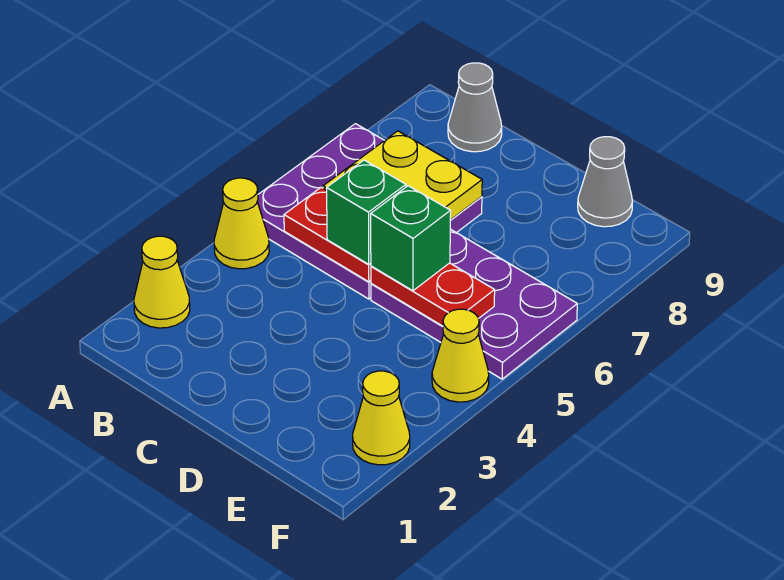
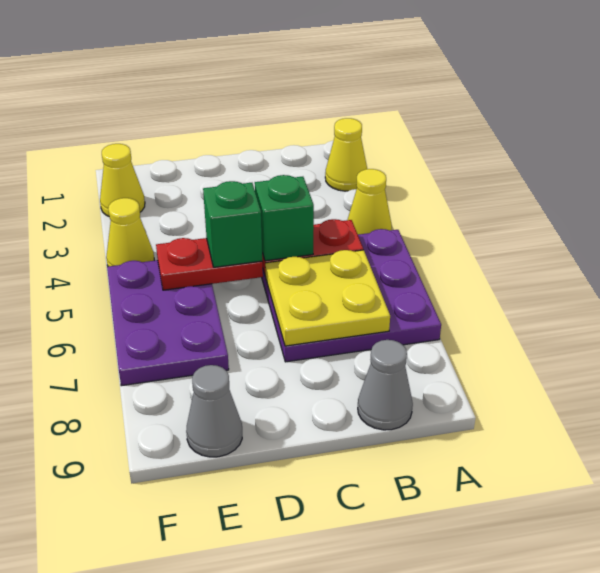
purple plate D5:F6 level 1 -> purple plate E5:F7 level 1

